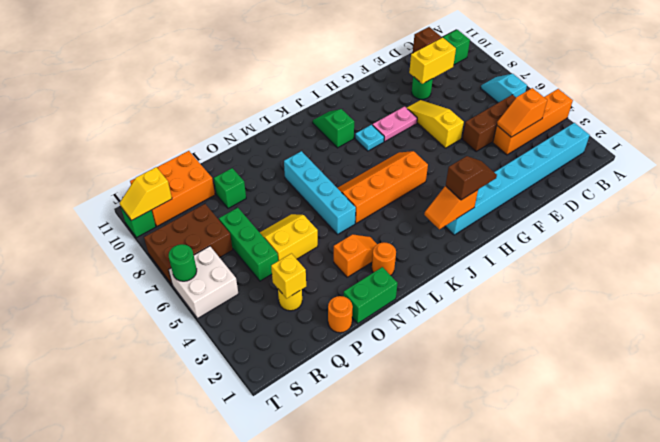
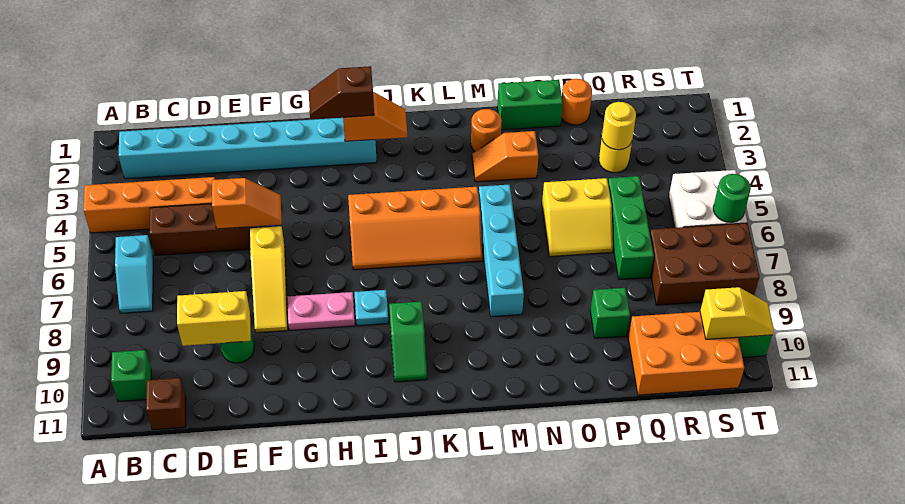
orange slope C4:D4 level 2 top C -> orange slope E5:F5 level 2 top E
yellow brick Q3 level 2 -> yellow round brick Q3 level 2

